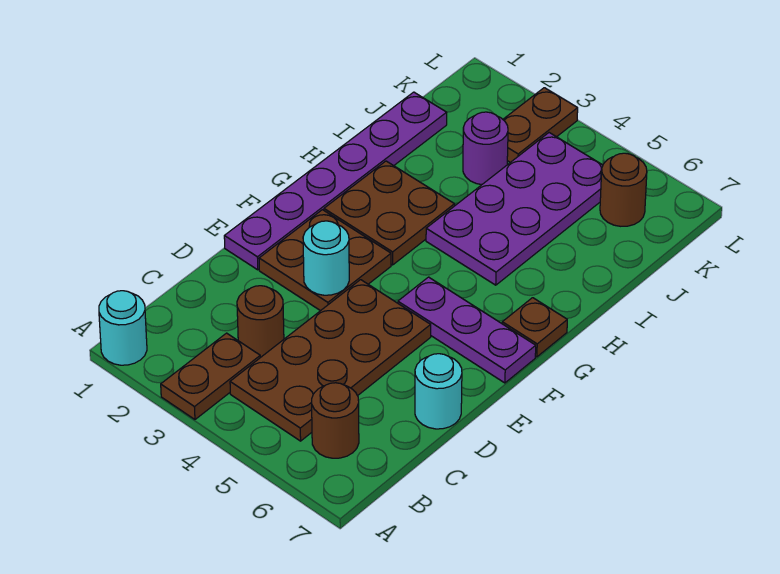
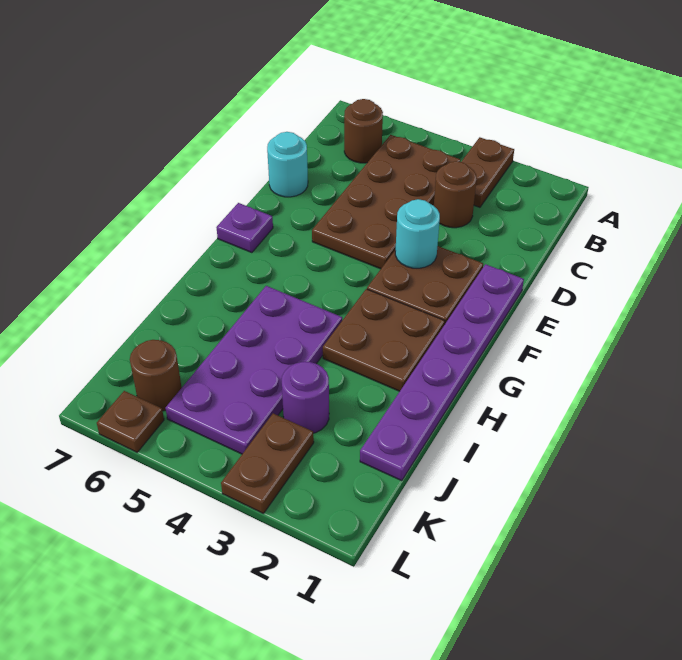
cyan round brick A1 level 1 -> none
purple plate F5:F7 level 1 -> purple plate F7 level 1
brown plate G7 level 1 -> brown plate L6 level 1

